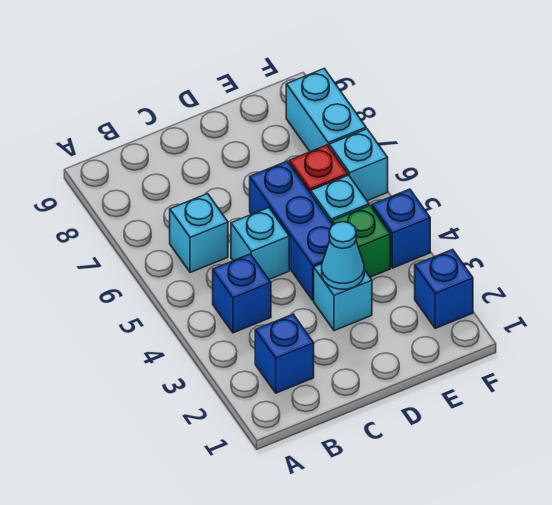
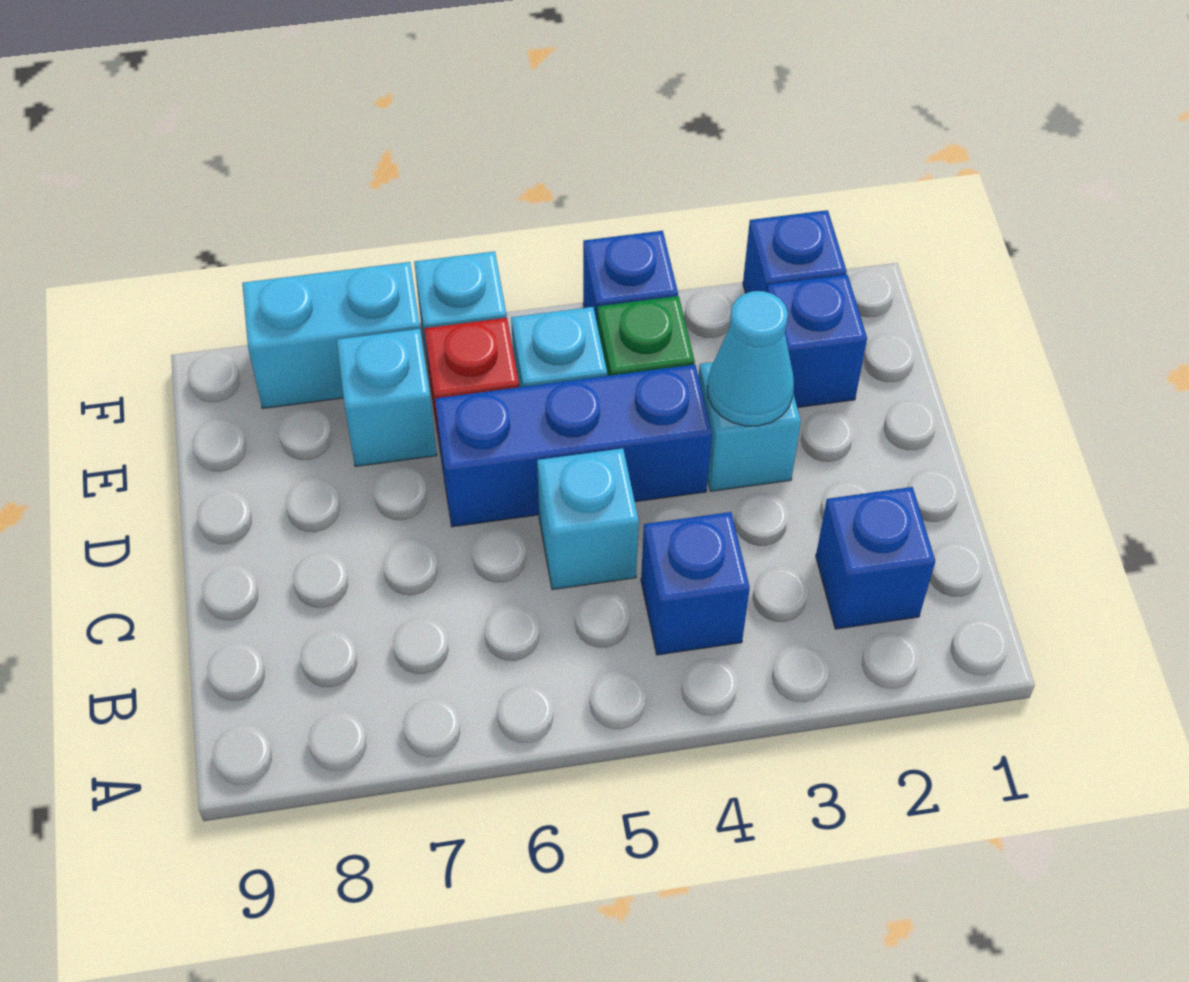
cyan brick B6 level 1 -> cyan brick E7 level 1
none -> blue brick E2 level 1

